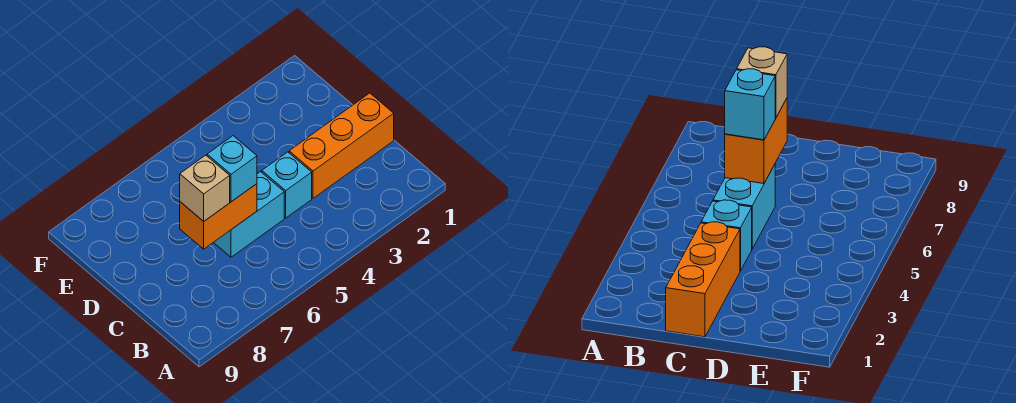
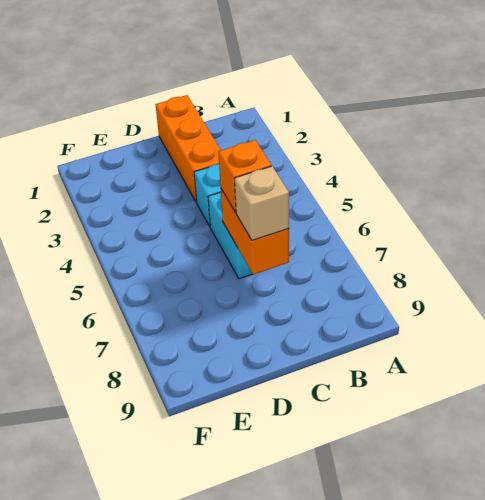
cyan brick C6 level 3 -> orange brick C6 level 3

